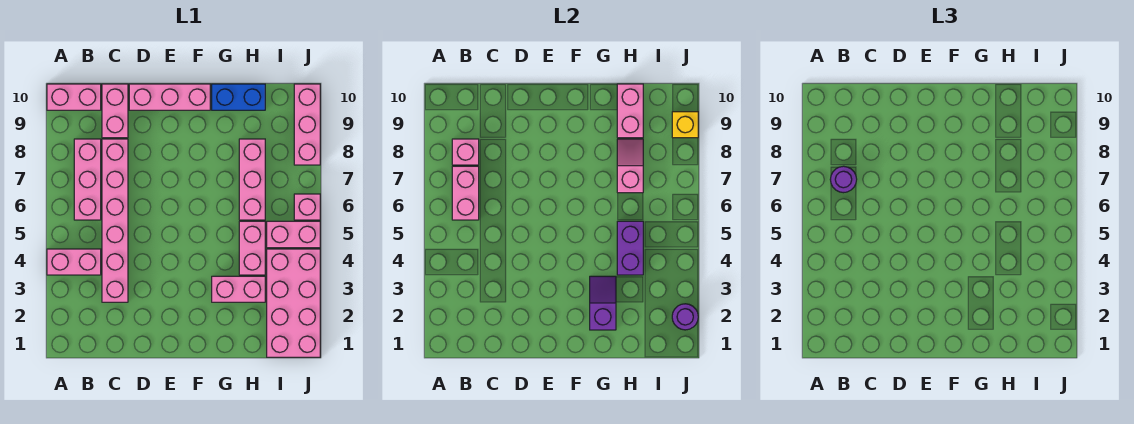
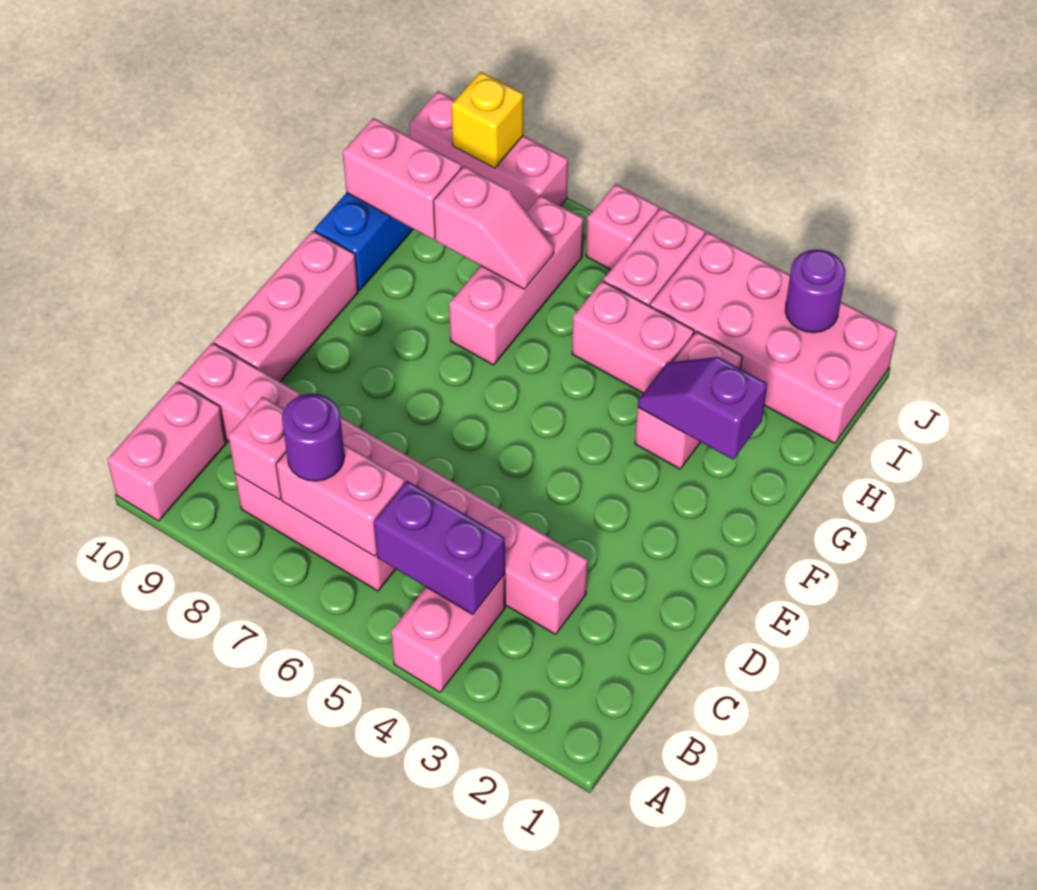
purple brick H4:H5 level 2 -> purple brick B4:B5 level 2
pink brick H6:H8 level 1 -> pink brick G7:I7 level 1
pink slope H7:H8 level 2 top 7 -> pink slope H7:H8 level 2 top 8

